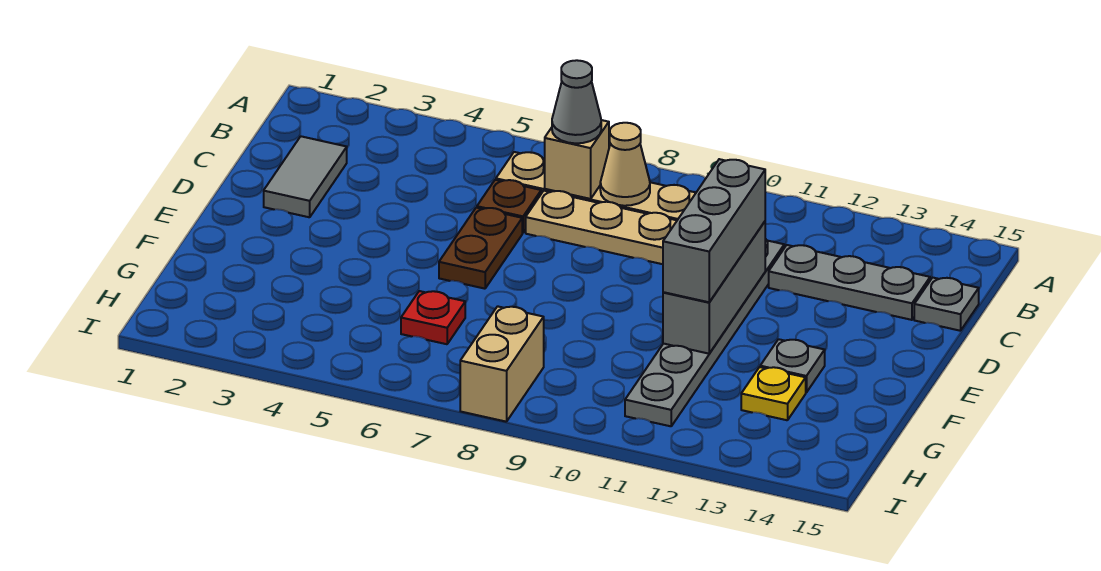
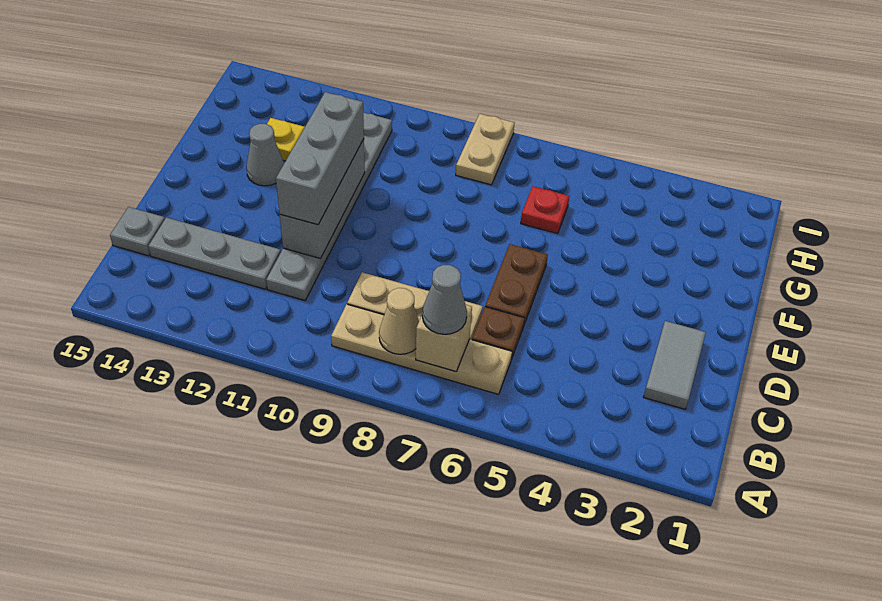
grey plate F13 level 1 -> grey cone F13 level 1
tan brick H8:I8 level 1 -> tan plate H8:I8 level 1

